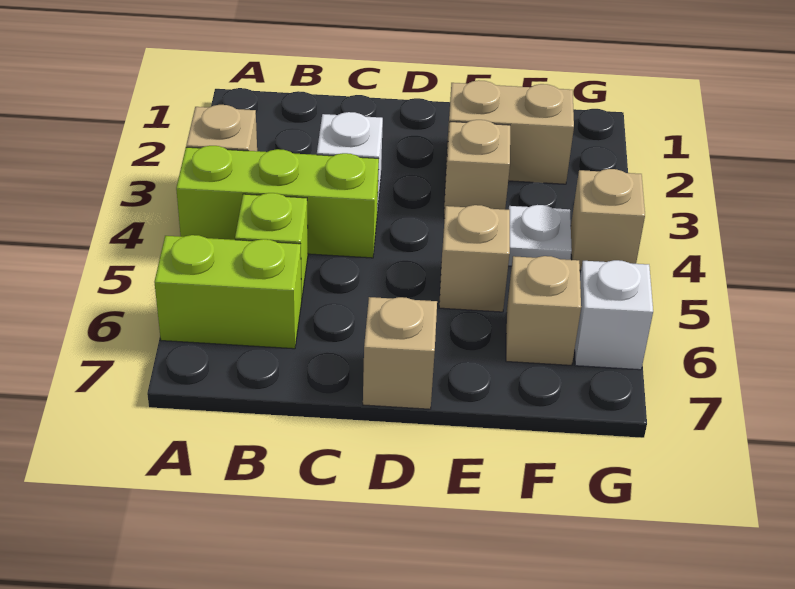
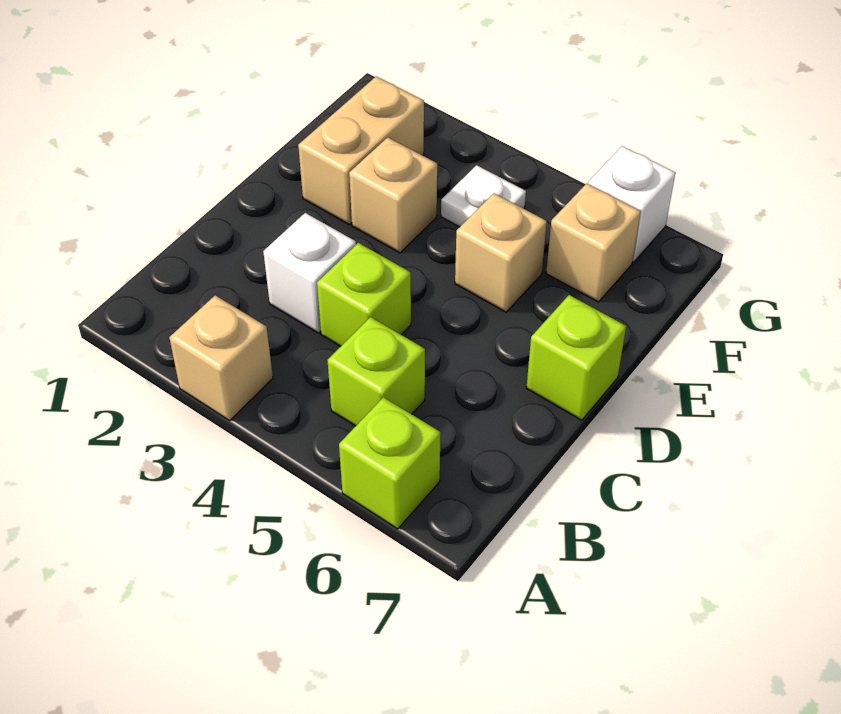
lime brick A4:C4 level 1 -> lime brick C4 level 1
lime brick A6:B6 level 1 -> lime brick A6 level 1
tan brick D7 level 1 -> lime brick D7 level 1
tan brick G4 level 1 -> none

